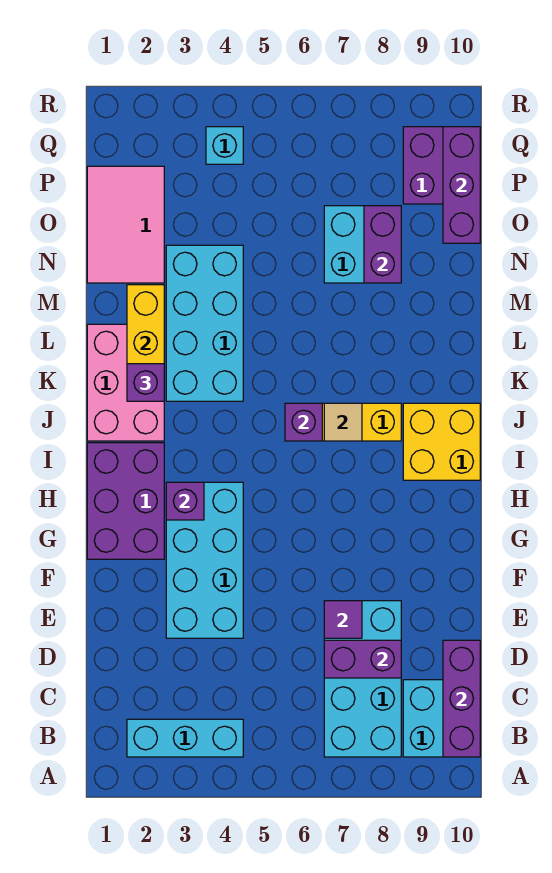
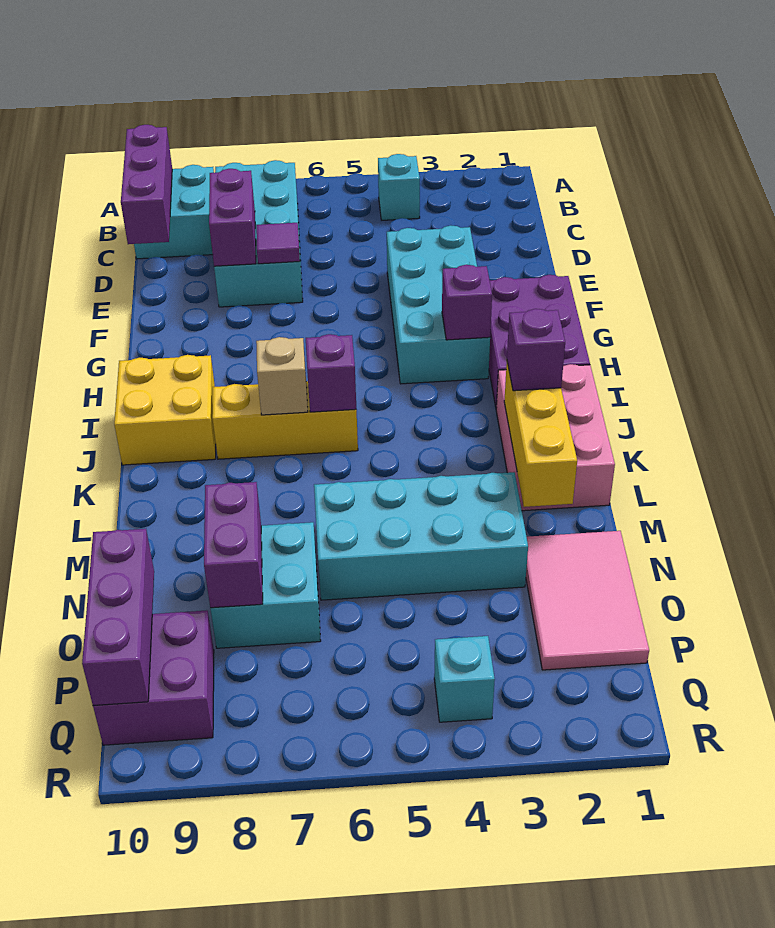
cyan brick B2:B4 level 1 -> cyan brick B4 level 1
purple brick D7:D8 level 2 -> purple brick D8:E8 level 2
tan tile J7 level 2 -> tan brick J7 level 2
cyan brick K3:N4 level 1 -> cyan brick M3:N6 level 1

